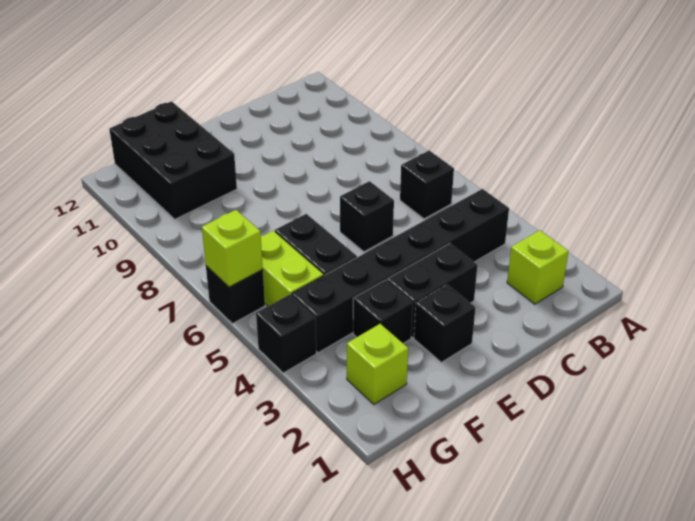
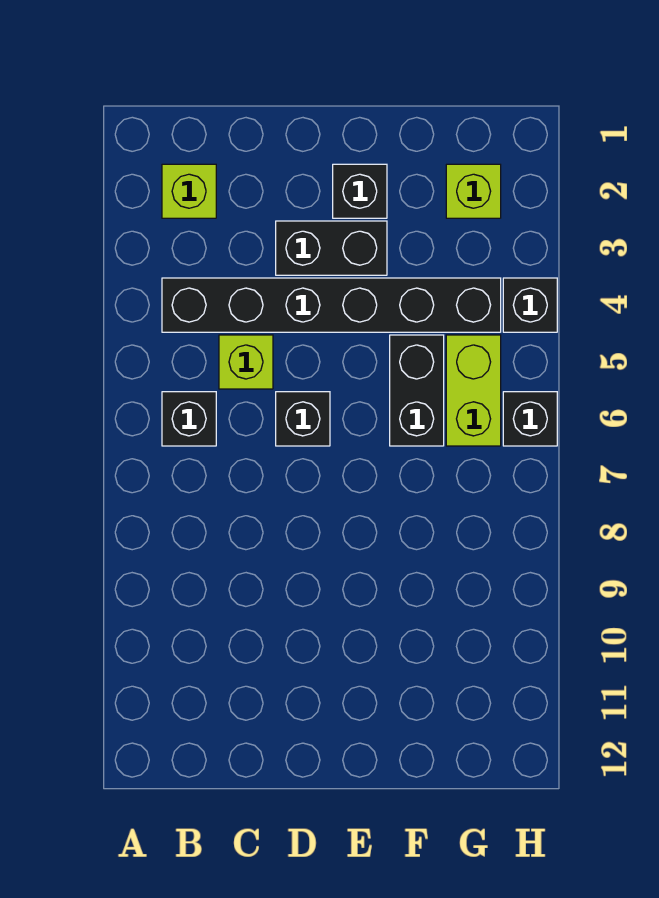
black brick F3 level 1 -> none
black brick F10:G12 level 1 -> none
lime brick H6 level 2 -> lime brick C5 level 1

